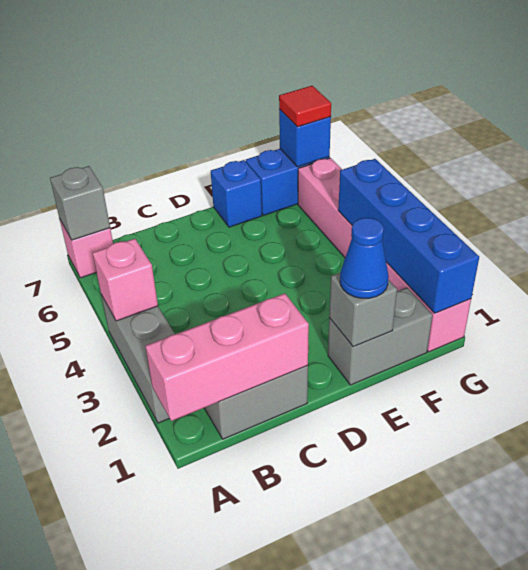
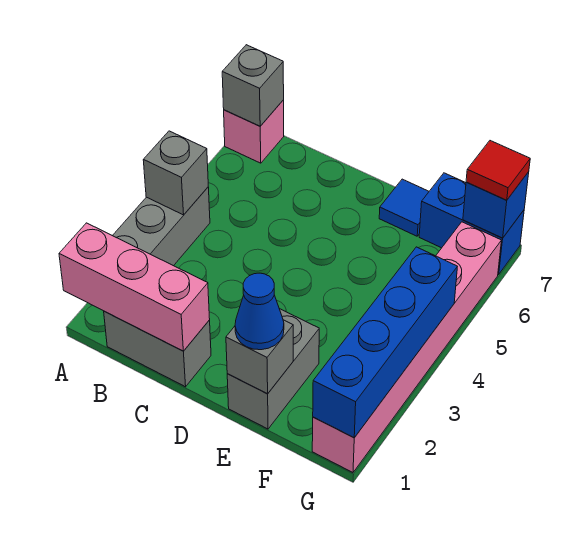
pink brick A4 level 2 -> grey brick A4 level 2
grey brick E1:F1 level 1 -> grey brick E1:E2 level 1
blue brick E7 level 1 -> blue tile E7 level 1

